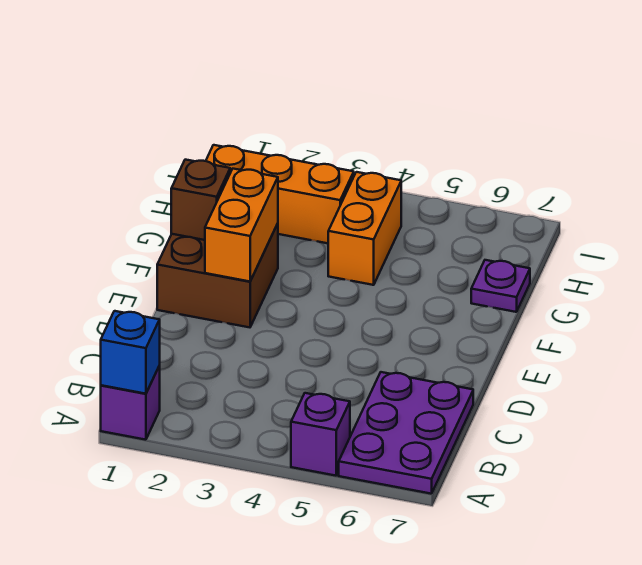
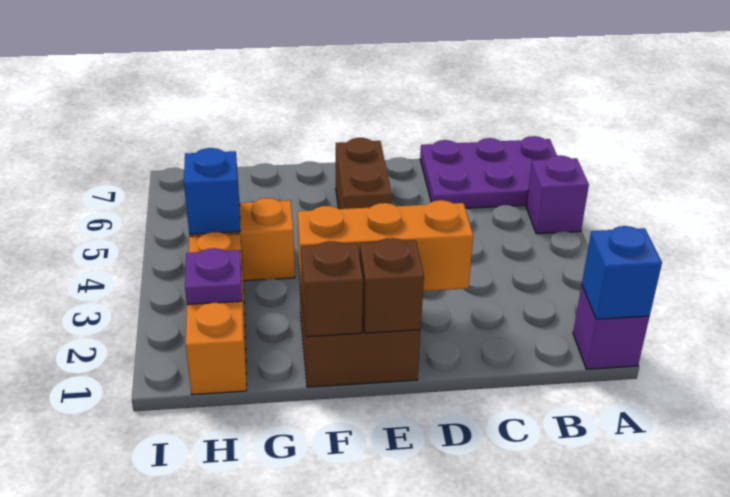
none -> brown brick E1 level 2
orange brick E2:F2 level 2 -> orange brick D2:F2 level 2
none -> brown brick E5:E6 level 1
purple plate G7 level 1 -> purple plate H2 level 2
none -> blue brick H4 level 2

